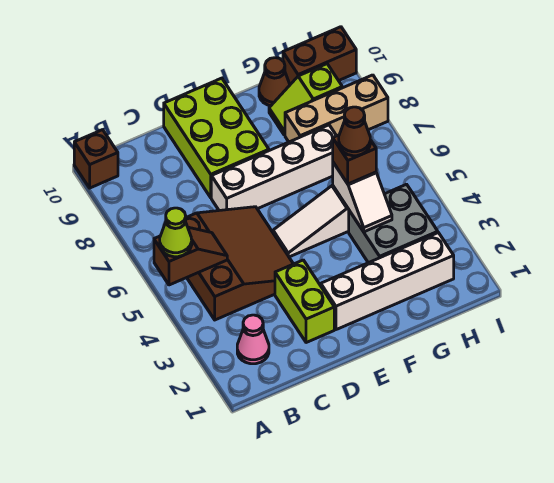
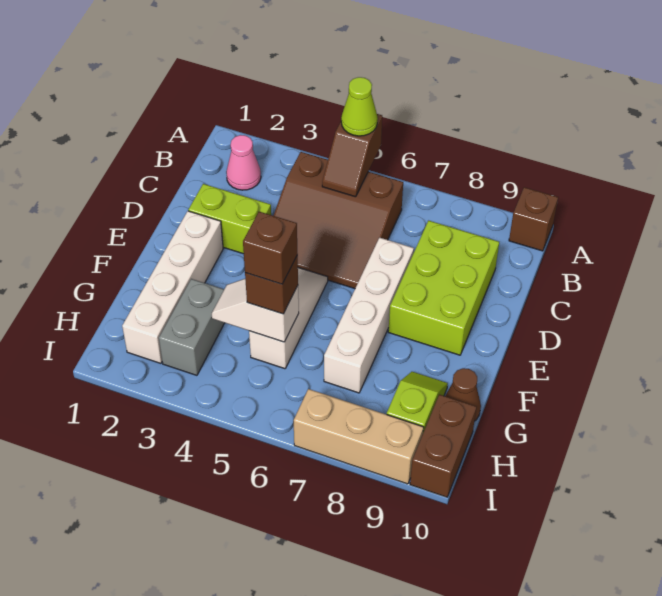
lime brick D8:E10 level 1 -> lime brick C8:E9 level 1
grey brick G3:H4 level 1 -> grey brick G3:H3 level 1
brown cone G5 level 4 -> brown brick G5 level 4
tan brick G8:I8 level 1 -> tan brick I7:I9 level 1

